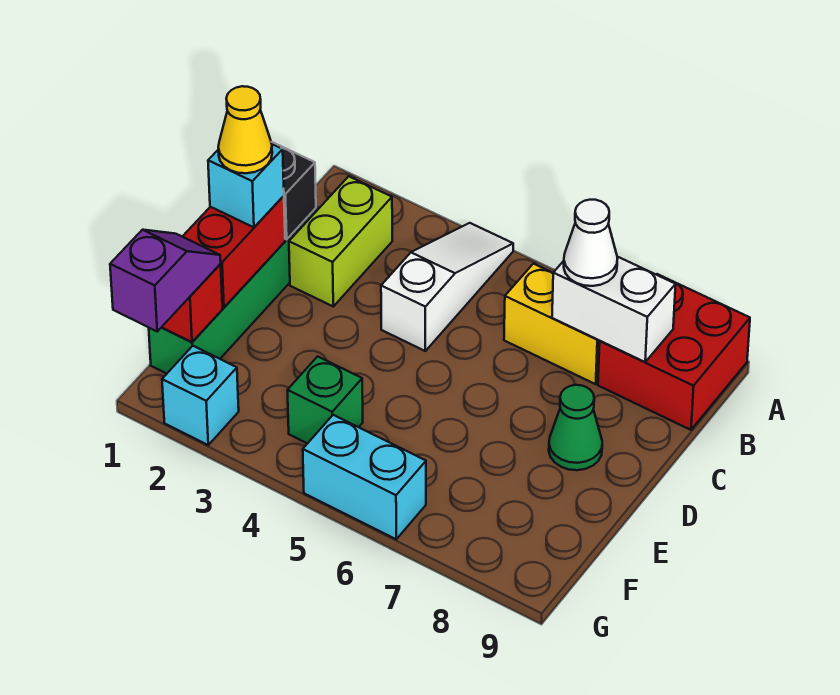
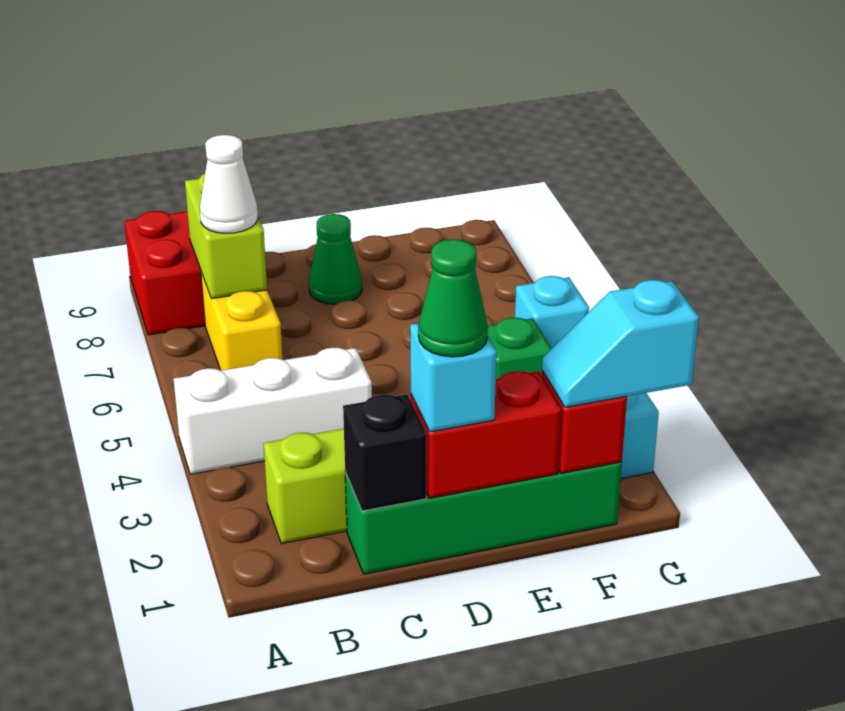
white slope A4:C4 level 1 top C -> white brick A4:C4 level 1
white brick B7:B8 level 2 -> lime brick B7:B8 level 2
yellow cone D1 level 4 -> green cone D1 level 4
purple slope F1:G1 level 3 top G -> cyan slope F1:G1 level 3 top G
cyan brick G5:G6 level 1 -> cyan brick G5 level 1

